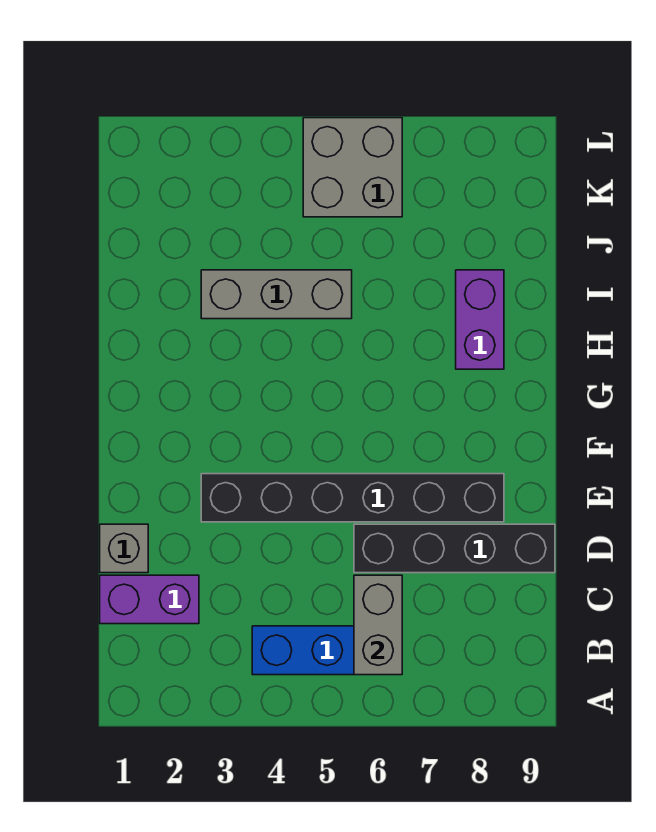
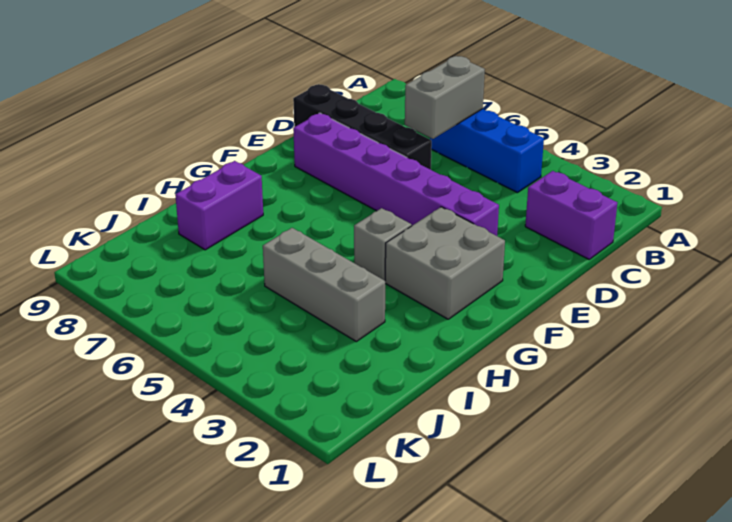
grey brick D1 level 1 -> grey brick G4 level 1
black brick E3:E8 level 1 -> purple brick E3:E8 level 1
grey brick K5:L6 level 1 -> grey brick F2:G3 level 1

